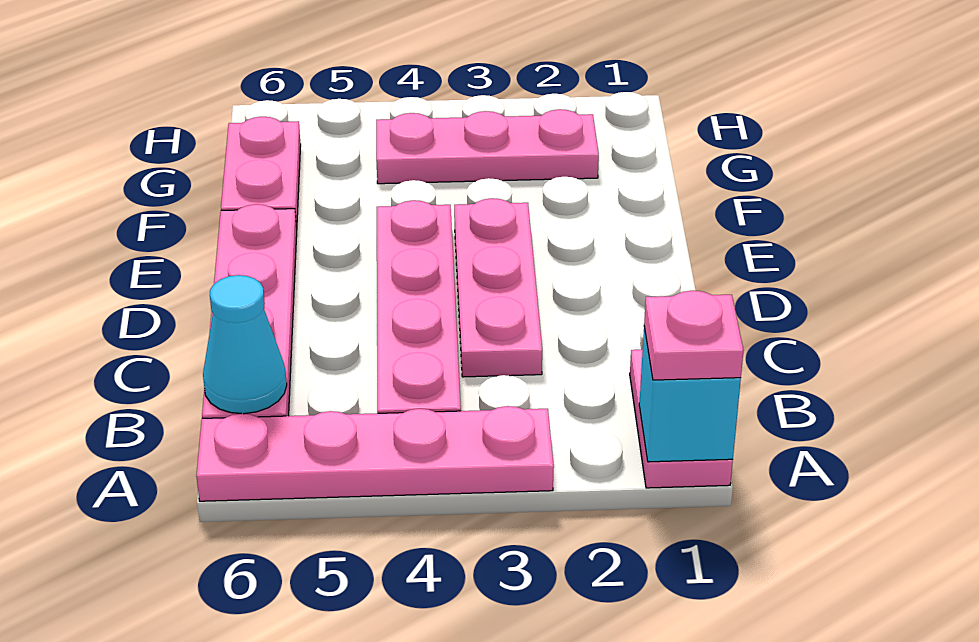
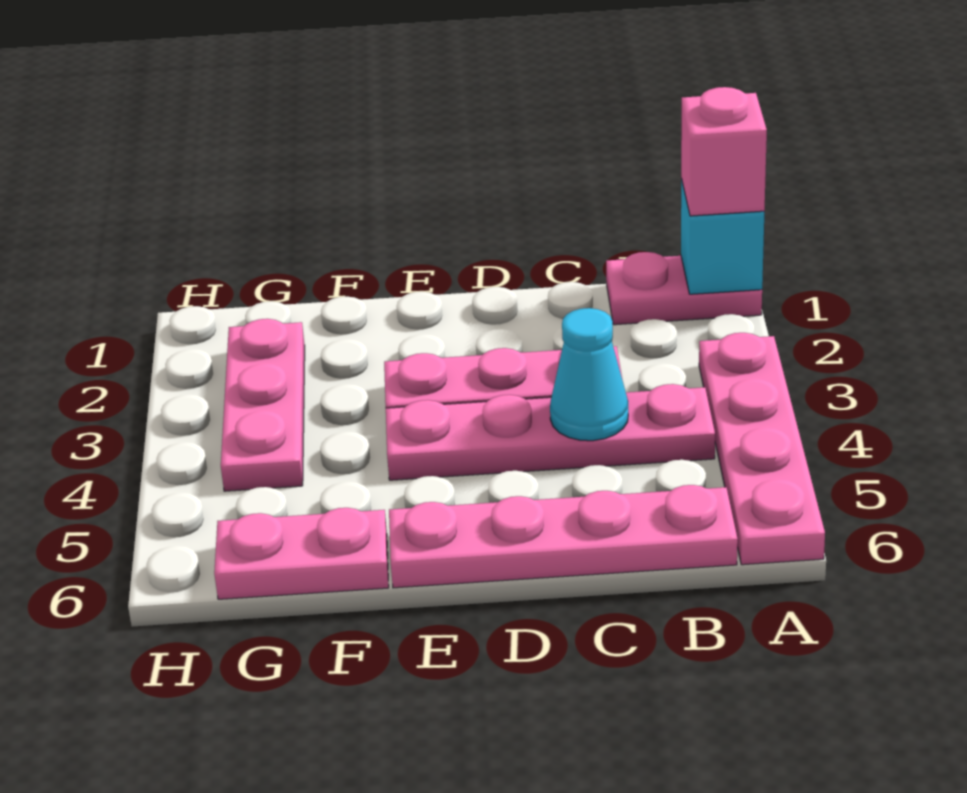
pink plate A1 level 3 -> pink brick A1 level 3
cyan cone B6 level 2 -> cyan cone C4 level 2

